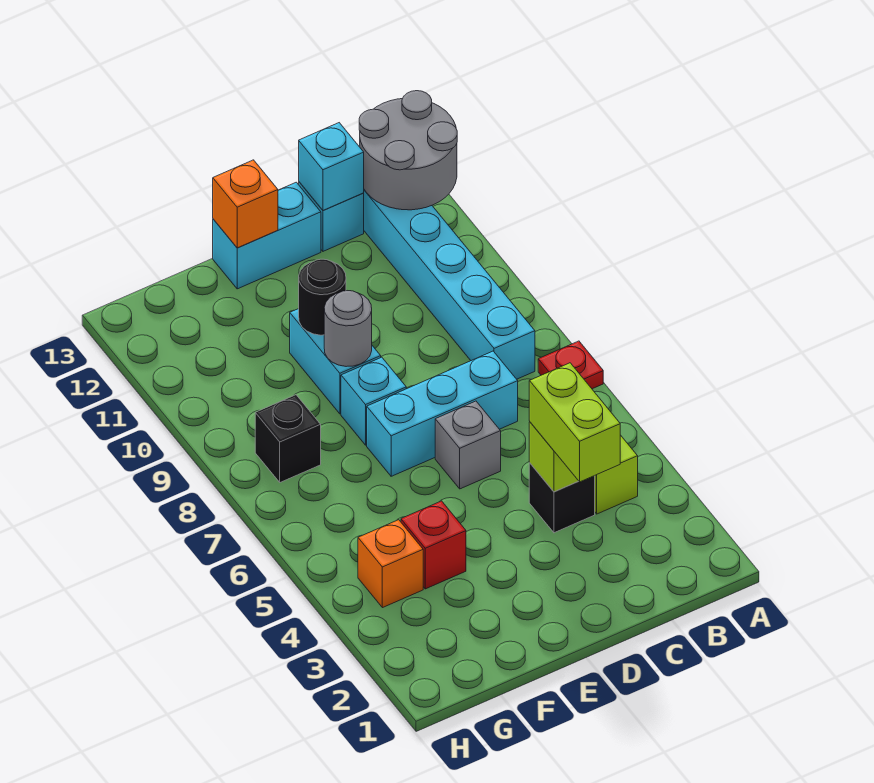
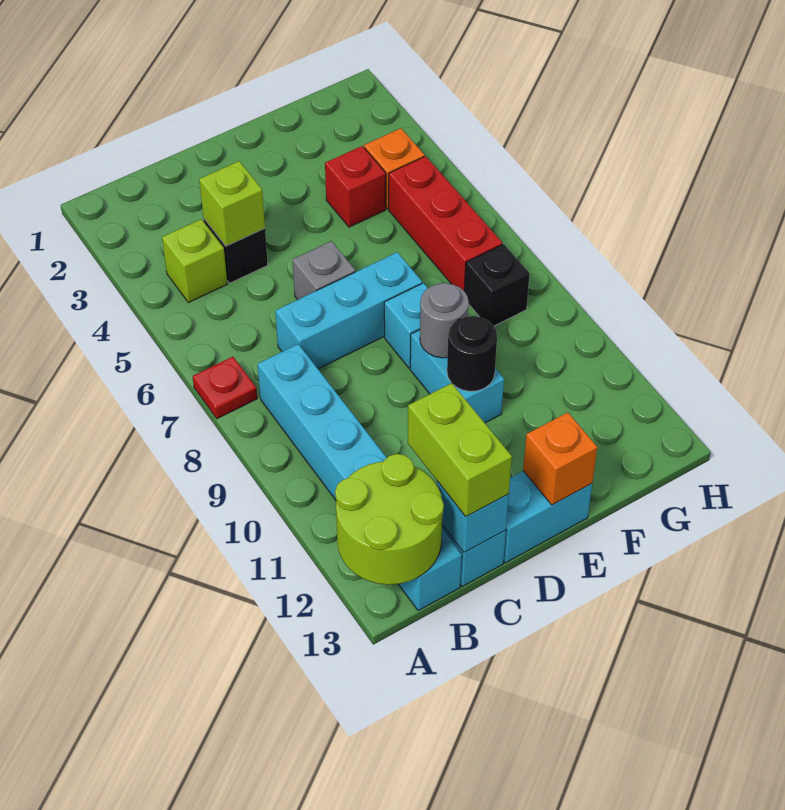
grey round brick A12:B13 level 2 -> lime round brick A12:B13 level 2
lime brick C3:C4 level 3 -> lime brick C12:C13 level 3
none -> red brick G5:G7 level 1

